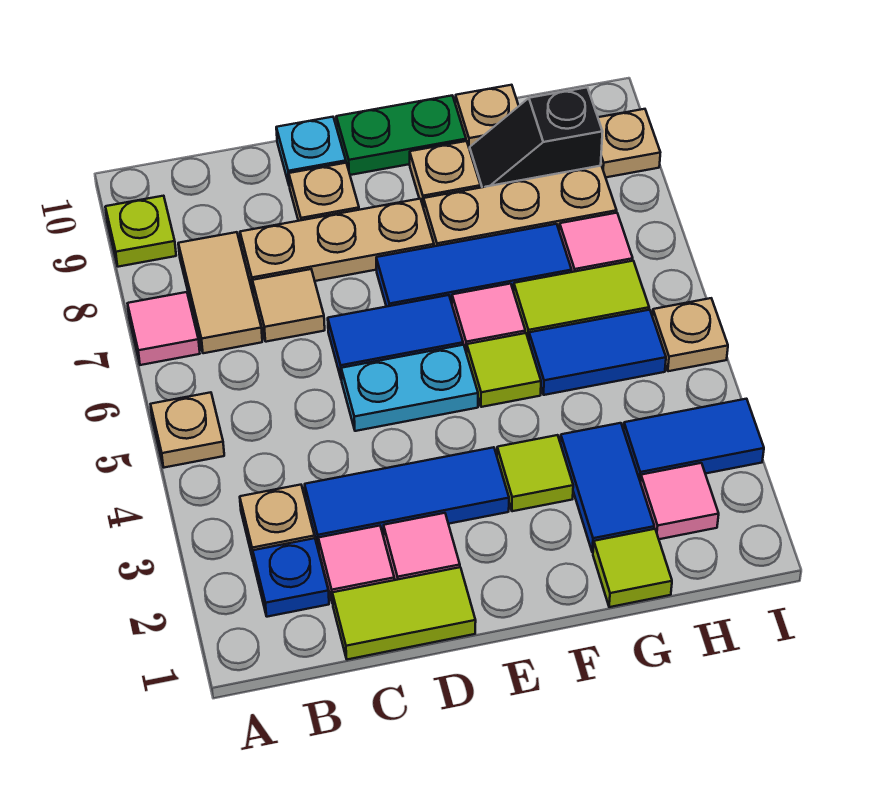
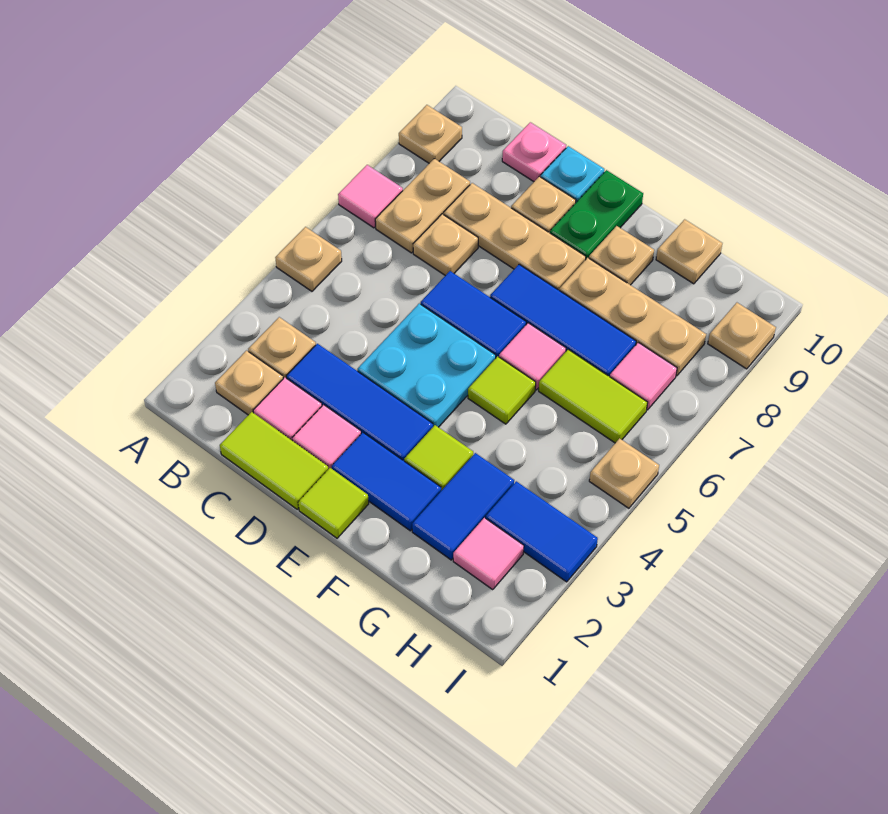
lime plate A9 level 1 -> tan plate A9 level 1
blue plate B2 level 1 -> tan plate B2 level 1
tan tile B7:B8 level 1 -> tan plate B7:B8 level 1
tan tile C7 level 1 -> tan plate C7 level 1
none -> pink plate C10 level 1
cyan plate D5:E5 level 1 -> cyan plate D4:E5 level 1
green plate E10:F10 level 1 -> green plate E9:E10 level 1
lime tile G1 level 1 -> lime tile E1 level 1
blue tile G5:H5 level 1 -> blue tile E2:F2 level 1
black slope G9:H9 level 1 top H -> none

